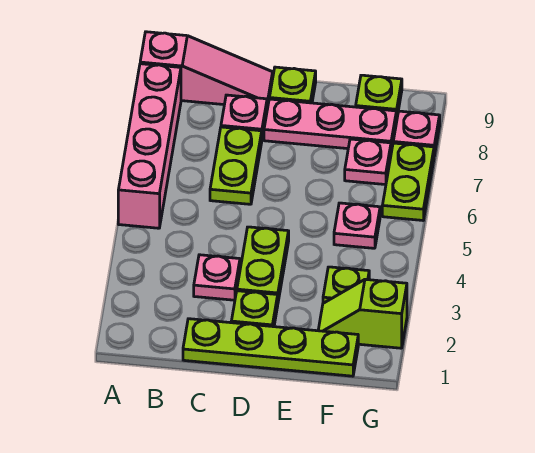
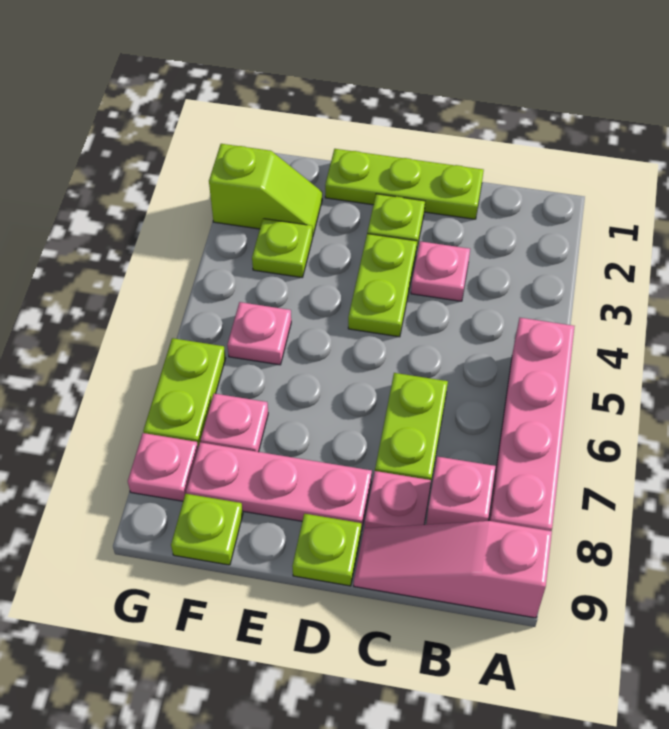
none -> pink brick B8 level 1
lime plate C1:F1 level 1 -> lime plate C1:E1 level 1

